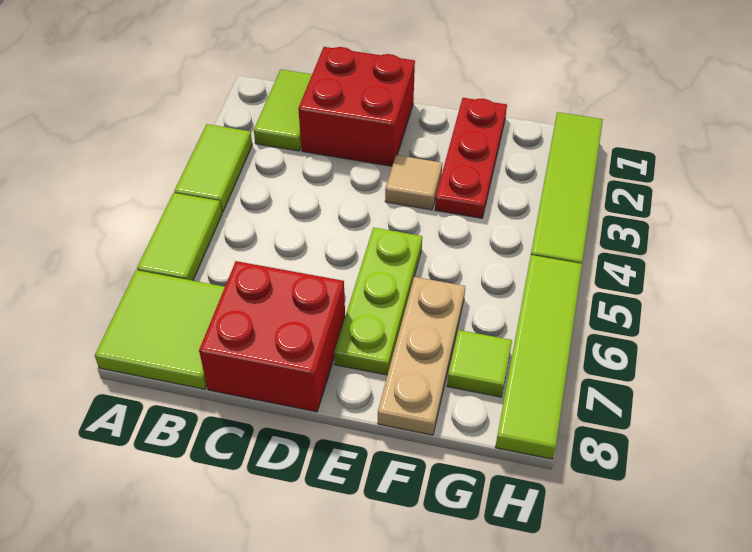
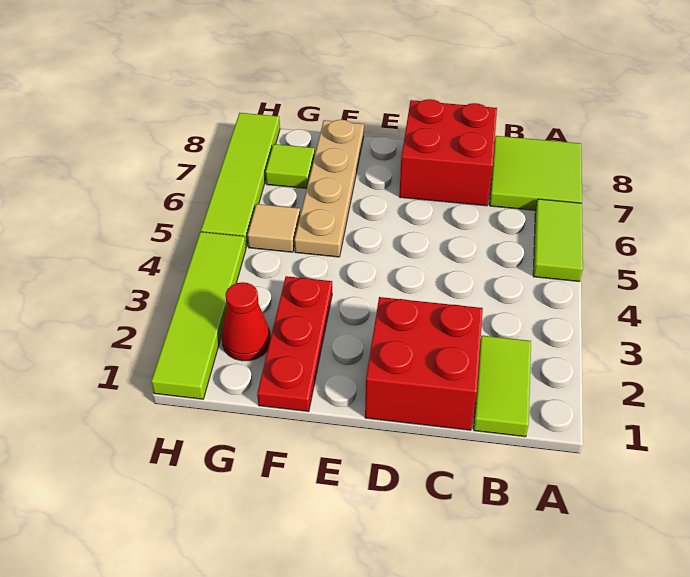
lime tile A3:A4 level 1 -> none
tan tile E3 level 1 -> tan tile G5 level 1
lime plate E5:E7 level 1 -> none
tan plate F6:F8 level 1 -> tan plate F5:F8 level 1
none -> red cone G2 level 1

